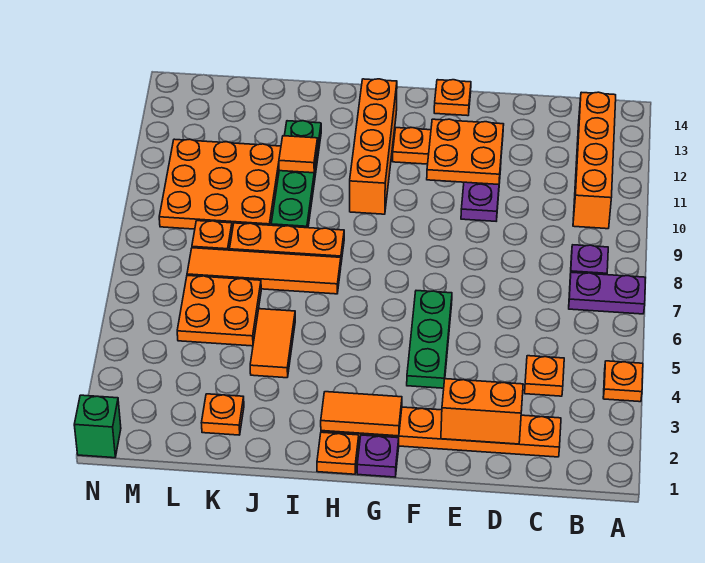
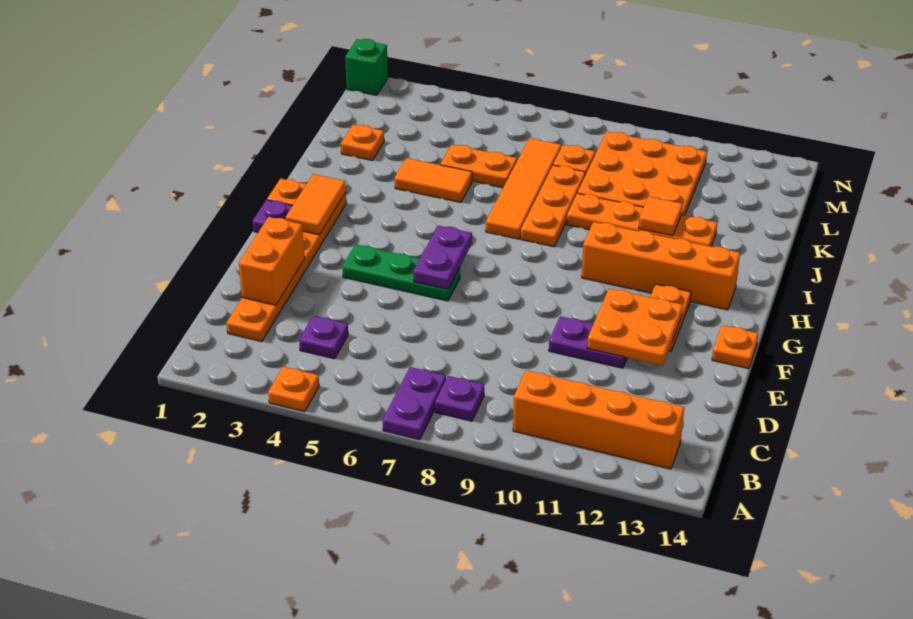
orange plate C4 level 1 -> purple plate C4 level 1
none -> purple plate F6:G6 level 2
green plate J9:J12 level 1 -> orange plate J9:J12 level 1
orange plate K5:L6 level 1 -> orange plate K5:K6 level 1

